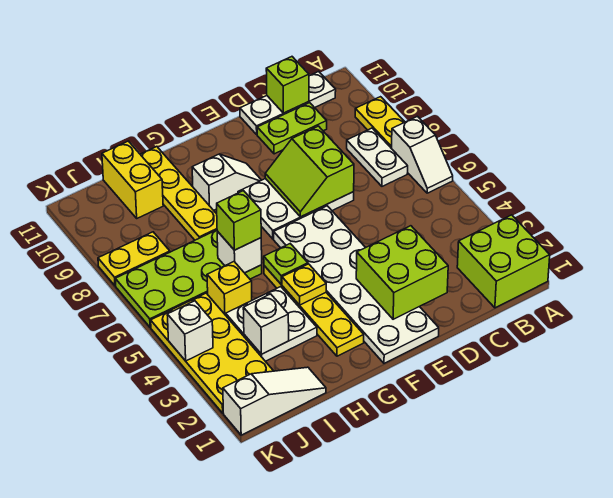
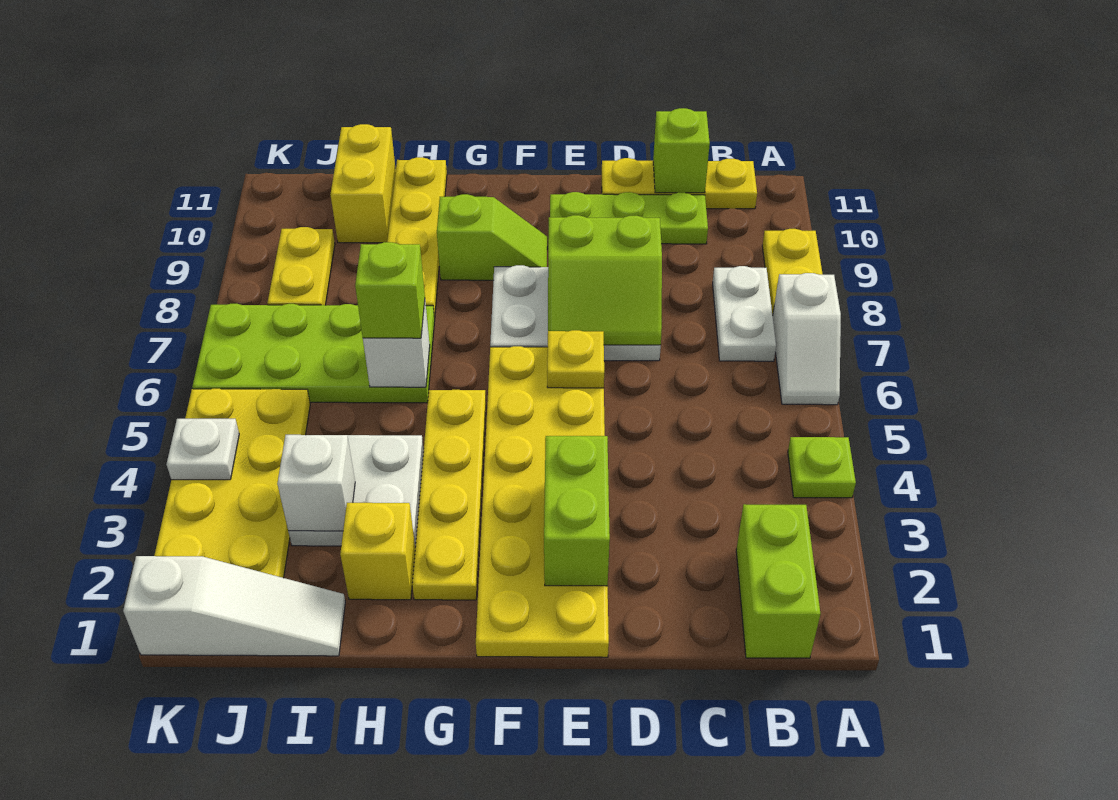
lime brick A1:B2 level 1 -> lime brick B1:B2 level 1
white plate B11:D11 level 1 -> yellow plate B11:D11 level 1
lime plate C10:D10 level 1 -> lime plate C10:E10 level 1
lime brick D2:E3 level 2 -> lime brick E2:E3 level 2
lime slope D7:E8 level 2 top D -> lime slope D7:E8 level 2 top 8
white plate E1:F6 level 1 -> yellow plate E1:F6 level 1
white slope F9:G9 level 1 top G -> lime slope F9:G9 level 1 top G
yellow plate G4 level 2 -> yellow plate E6 level 2
lime plate G5 level 2 -> lime plate A4 level 1
yellow brick I5 level 1 -> yellow brick H2 level 1
yellow plate J8:K8 level 1 -> yellow plate J8:J9 level 1
white brick K4 level 2 -> white plate K4 level 2

